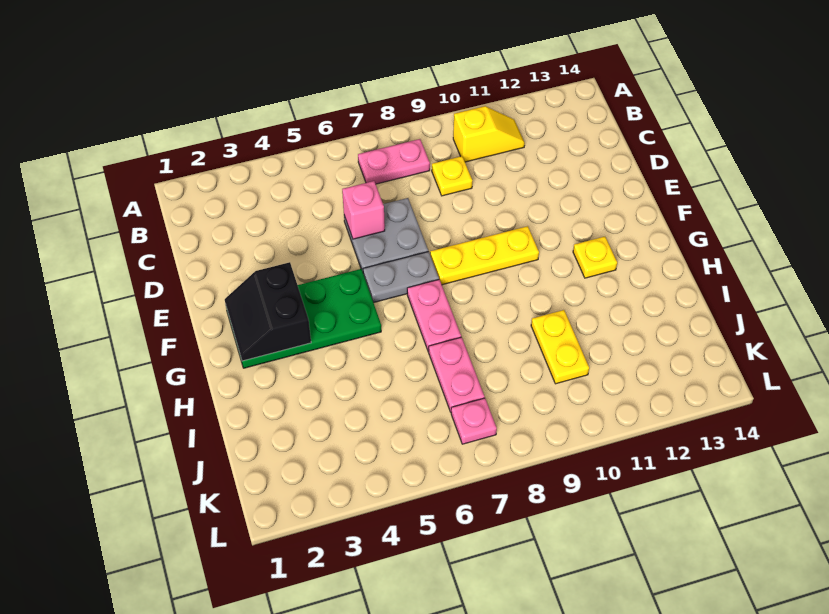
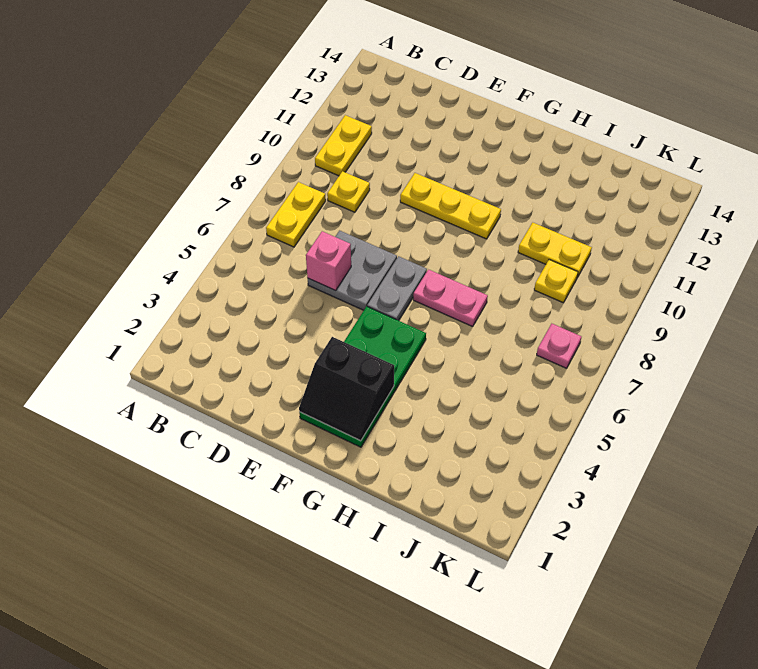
pink plate B7:B8 level 1 -> yellow plate B7:B8 level 1
yellow slope B10:B11 level 1 top 10 -> yellow plate B10:B11 level 1
yellow plate F8:F10 level 1 -> yellow plate E10:G10 level 1
yellow plate G12 level 1 -> yellow plate J9 level 1
pink plate I7:J7 level 1 -> none

